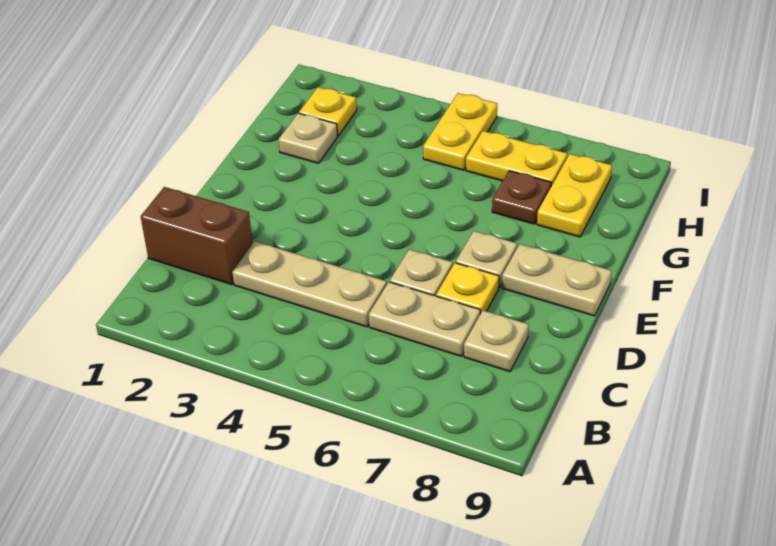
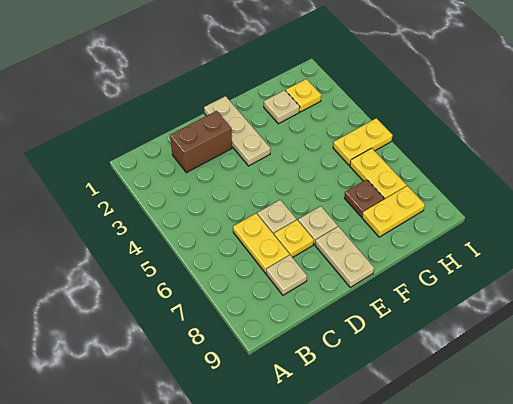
brown brick C1:C2 level 1 -> brown brick C2:D2 level 1
tan plate C3:C5 level 1 -> tan plate E1:E3 level 1
tan plate C6:C7 level 1 -> yellow plate C6:C7 level 1

